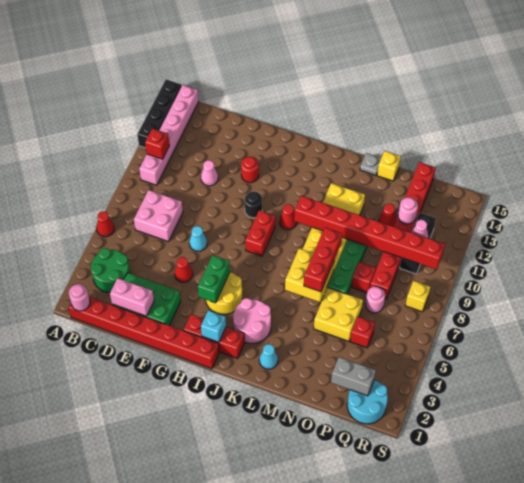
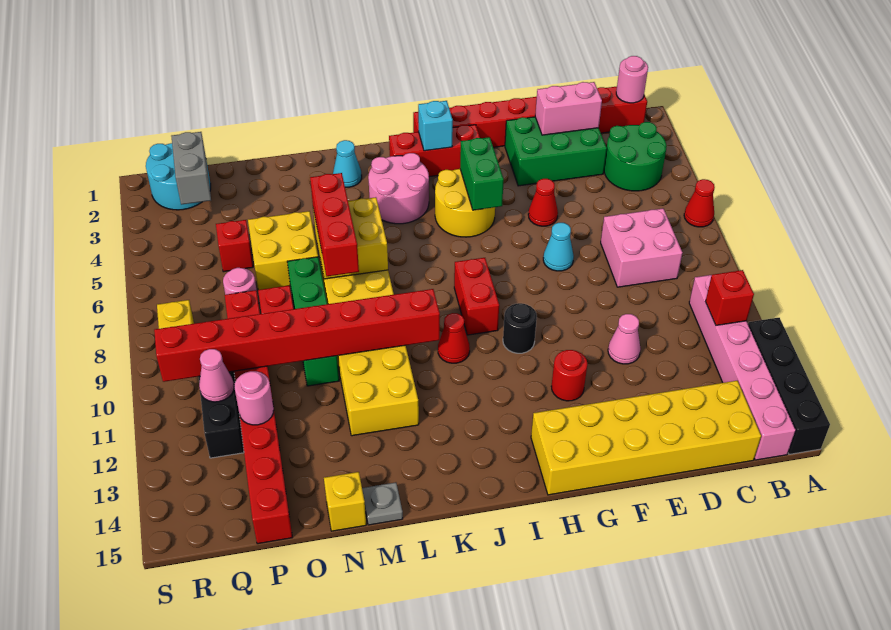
none -> yellow brick C14:H15 level 1
red cone O12 level 1 -> none
grey brick P2:Q2 level 2 -> grey brick Q2:Q3 level 2

